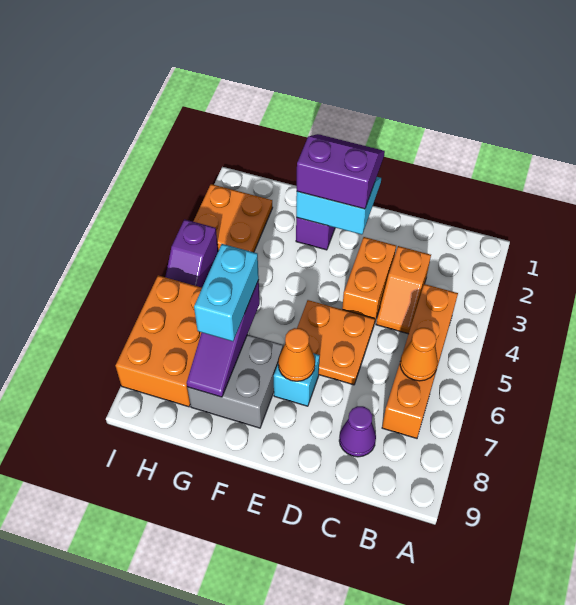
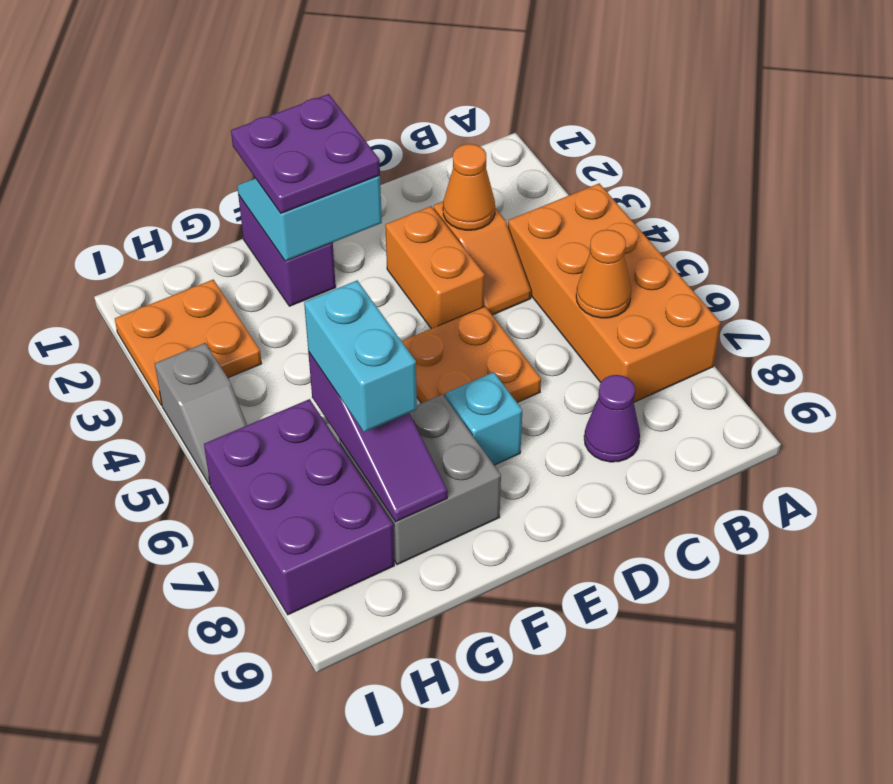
orange brick B4:B7 level 1 -> orange brick A4:B7 level 1
purple slope E1:F2 level 3 top 2 -> purple plate E1:F2 level 3
orange cone E7 level 2 -> orange cone C3 level 2
orange brick H6:I8 level 1 -> purple brick H6:I8 level 1
purple slope I4:I5 level 1 top 4 -> grey slope I4:I5 level 1 top 4

